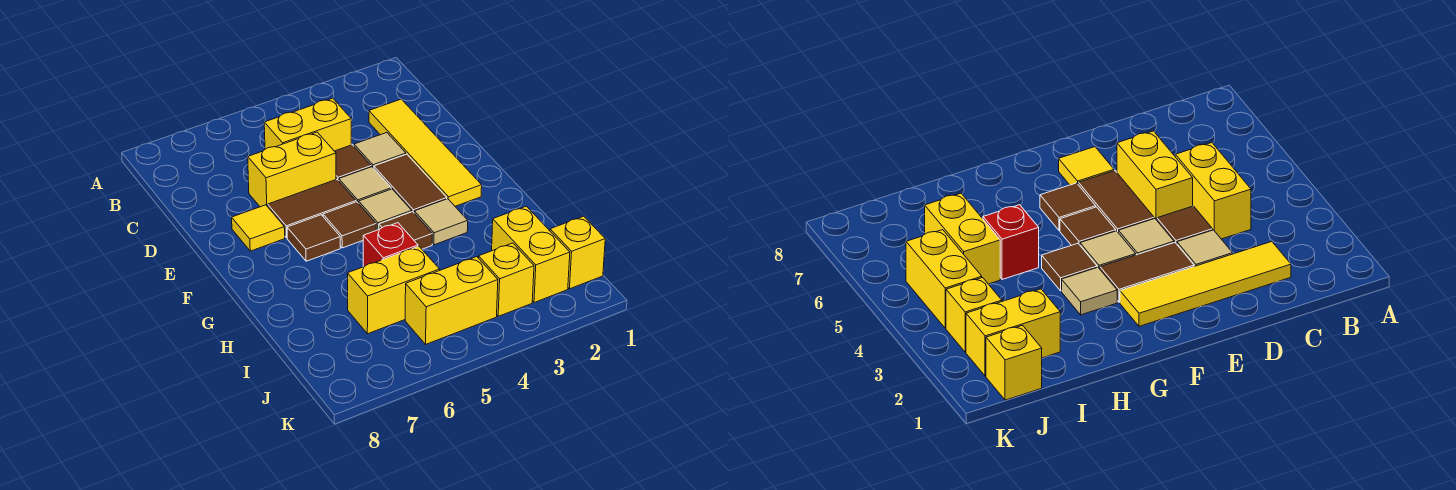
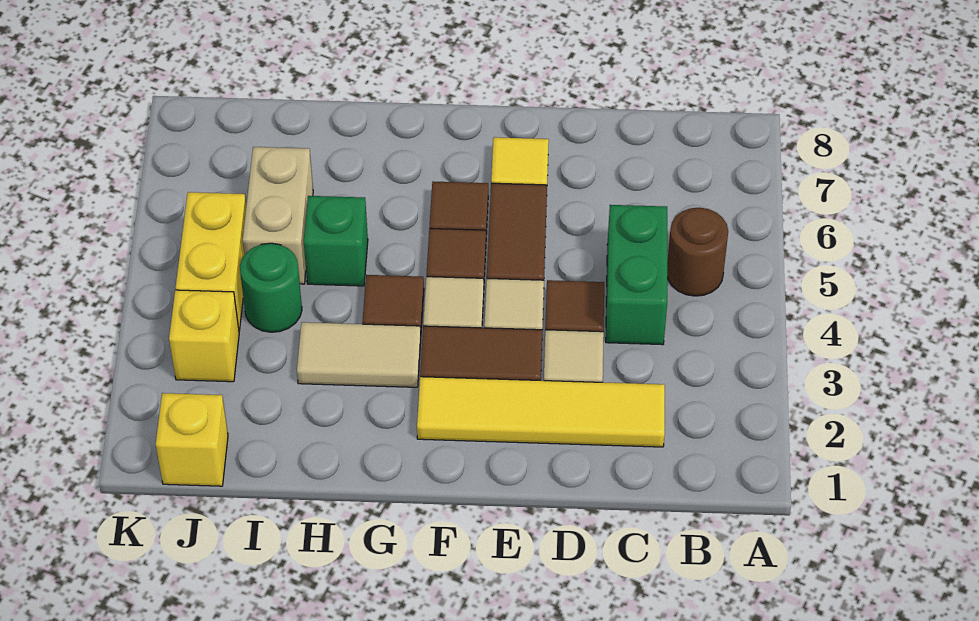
none -> brown round brick B5 level 1
yellow brick C4:C5 level 1 -> green brick C4:C5 level 1
yellow brick D5:D6 level 1 -> none
tan tile G3 level 1 -> tan tile G3:H3 level 1
red brick H5 level 1 -> green brick H5 level 1
yellow brick I2:J2 level 1 -> none
none -> green round brick I4 level 1
yellow brick I5:I6 level 1 -> tan brick I5:I6 level 1

